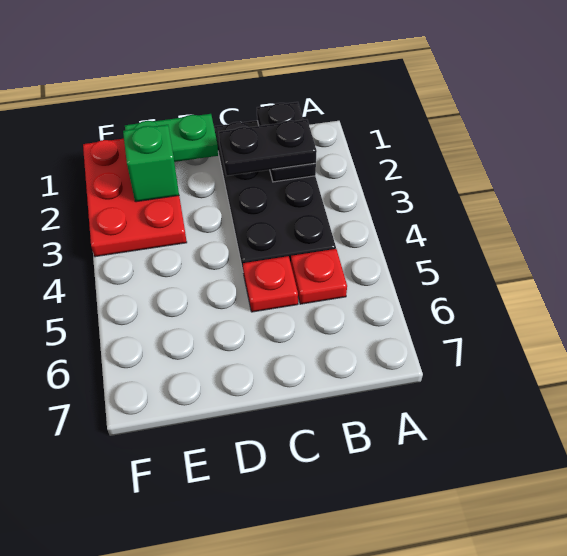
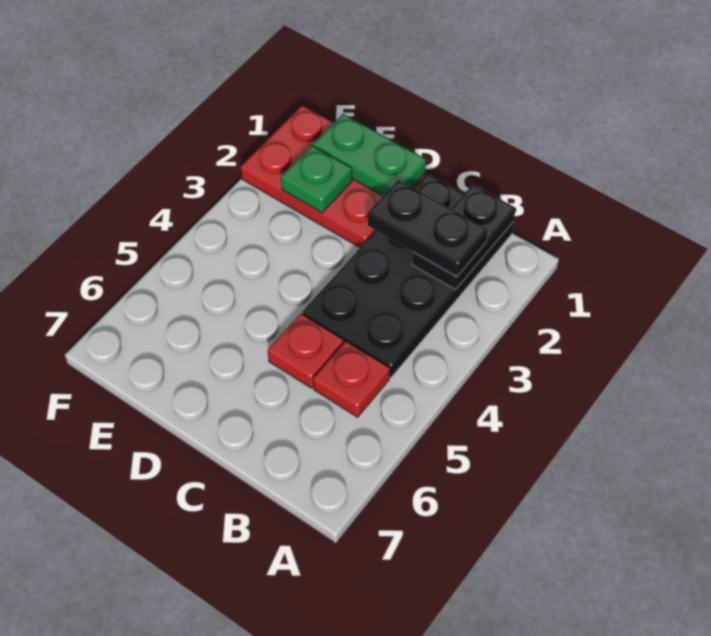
red plate E1:F3 level 1 -> red plate D1:F2 level 1
green brick E2 level 2 -> green plate E2 level 2

